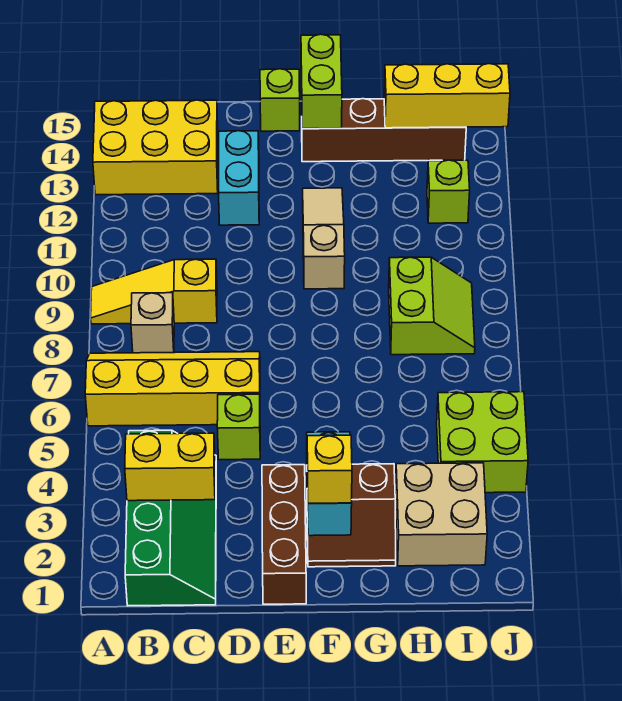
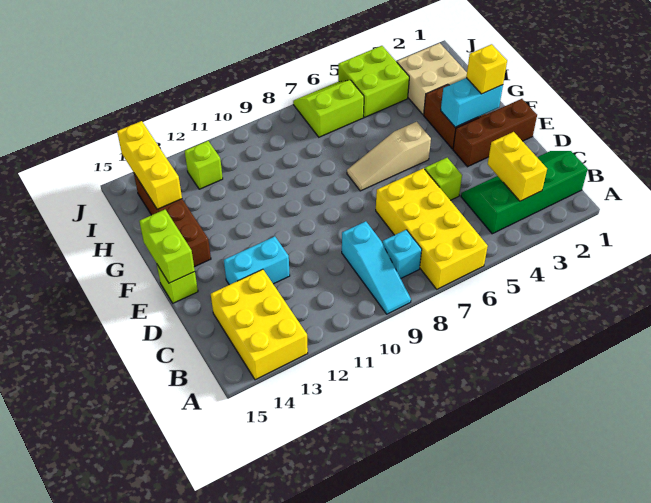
yellow slope A6:D7 level 1 top 6 -> yellow brick A6:D7 level 1
yellow slope A9:C9 level 1 top C -> cyan slope A9:C9 level 1 top C
tan brick B8 level 1 -> cyan brick B8 level 1
tan slope F10:F12 level 1 top 10 -> tan slope F5:F7 level 1 top 5
lime brick F14:F15 level 2 -> lime brick E15:F15 level 2
lime slope H8:I9 level 1 top H -> lime slope I6:J7 level 1 top I

